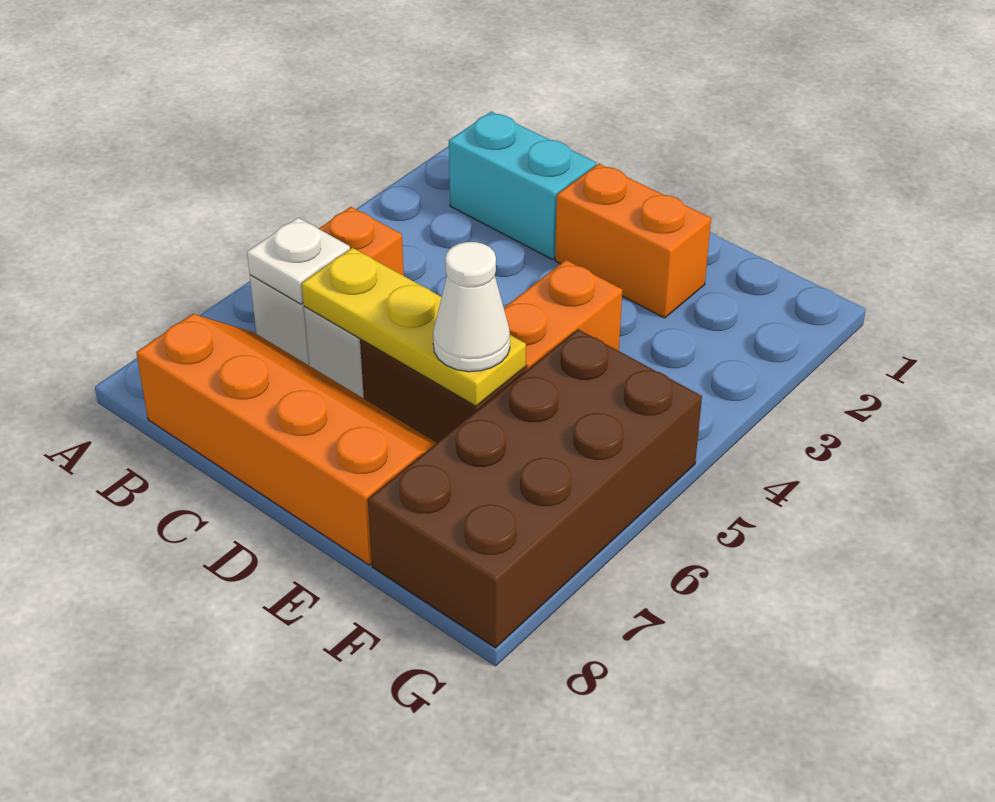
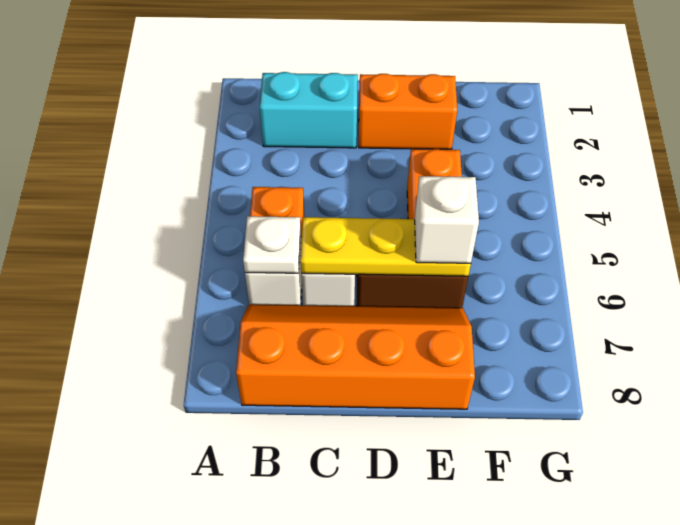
white cone E6 level 3 -> white brick E6 level 3
brown brick F5:G8 level 1 -> none

